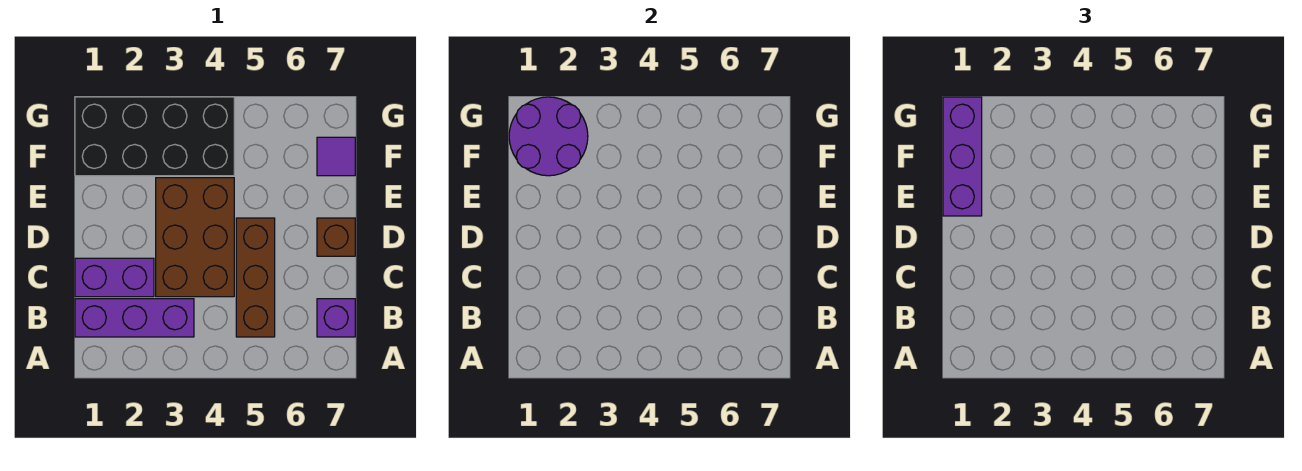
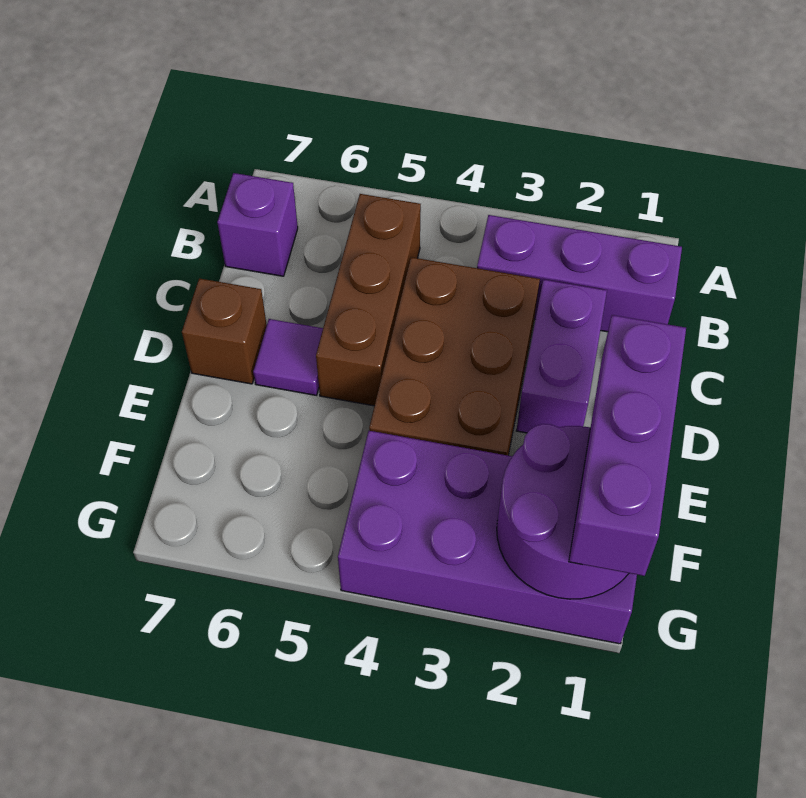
purple brick C1:C2 level 1 -> purple brick C2:D2 level 1
black brick F1:G4 level 1 -> purple brick F1:G4 level 1
purple tile F7 level 1 -> purple tile D6 level 1

